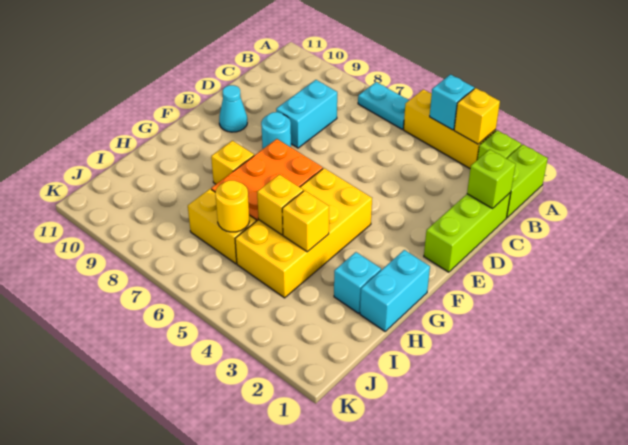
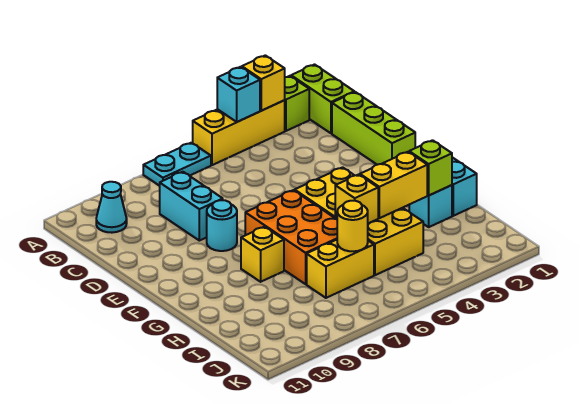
lime brick C1 level 2 -> lime brick H2 level 2
cyan cone E10 level 1 -> cyan cone B10 level 1
yellow brick H4 level 2 -> yellow brick H3:H4 level 2

